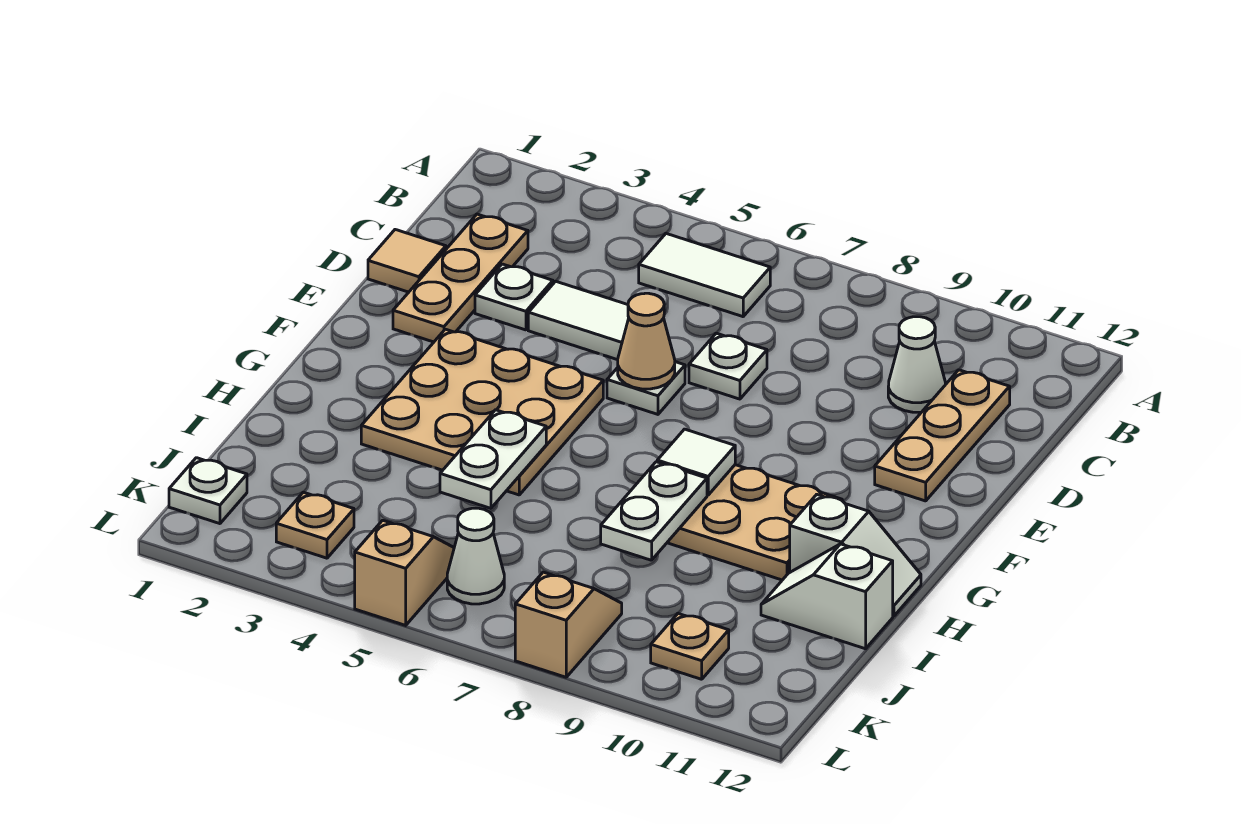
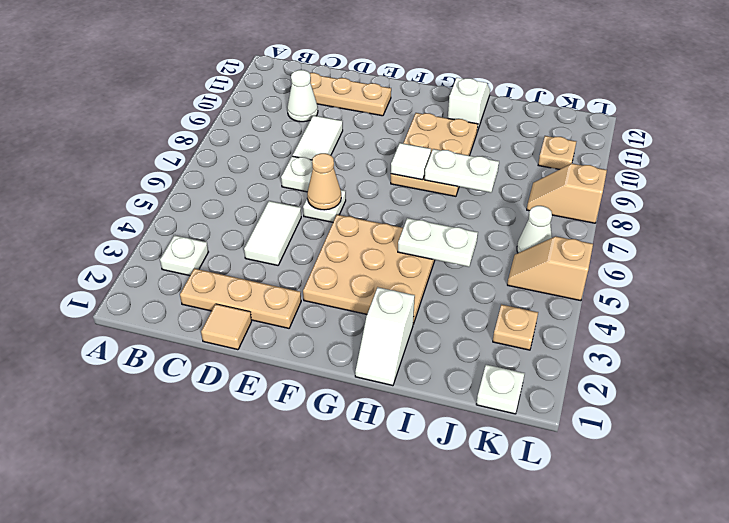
white tile B5:B6 level 1 -> white tile D8:D9 level 1
white plate D3 level 1 -> white plate B3 level 1
white slope I11:I12 level 1 top 12 -> white slope H1:H2 level 1 top 2

